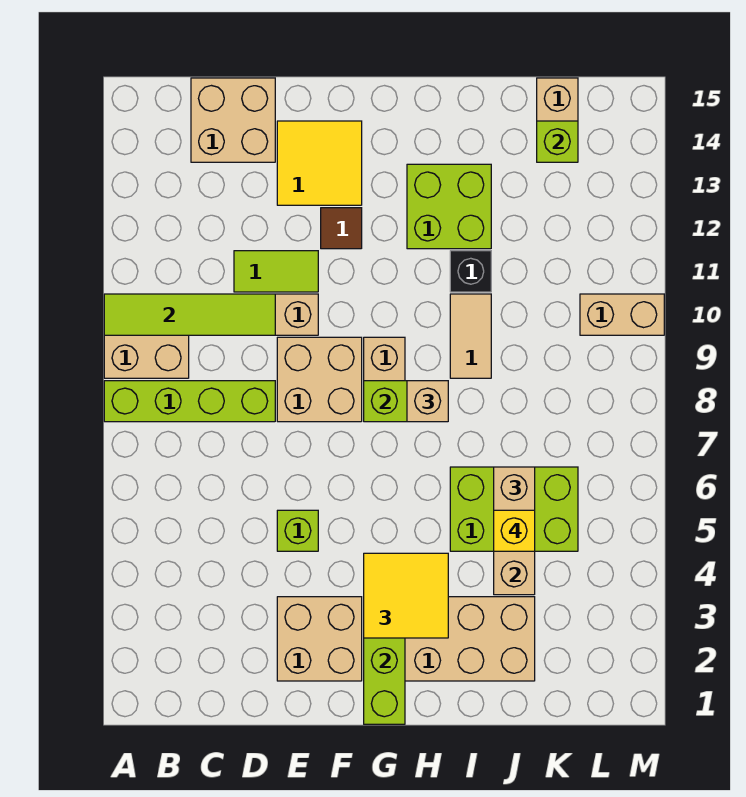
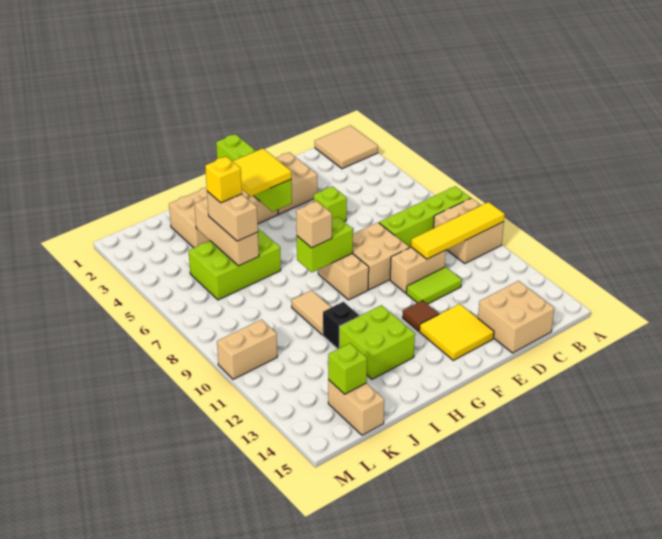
none -> tan tile A1:B2 level 1
lime tile A10:D10 level 2 -> yellow tile A10:D10 level 2

